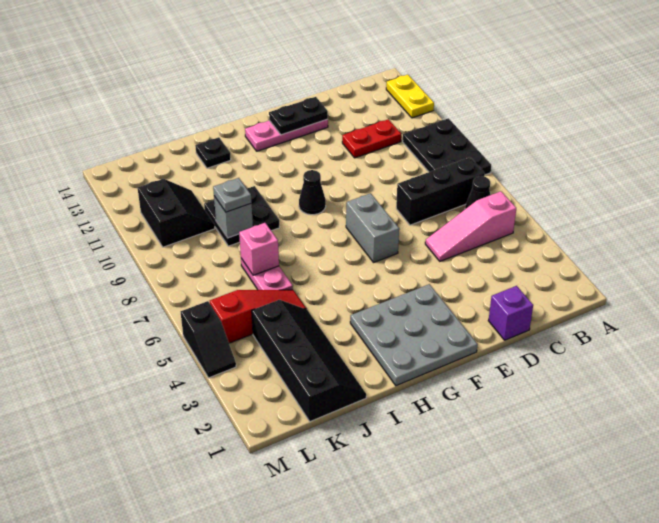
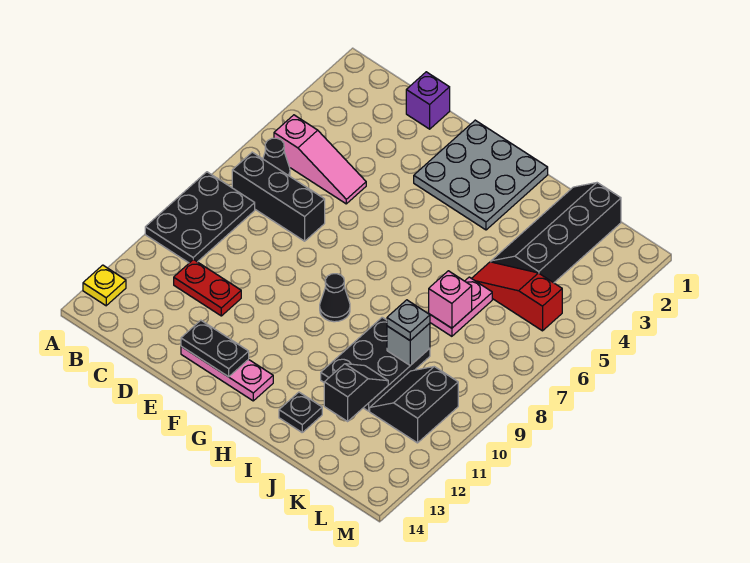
yellow plate A12:A13 level 1 -> yellow plate A13 level 1
grey brick F6:F7 level 1 -> none
black plate I9:J10 level 1 -> black plate I9:J11 level 1
black slope M4:M5 level 1 top 5 -> black slope J11:J12 level 2 top 12

